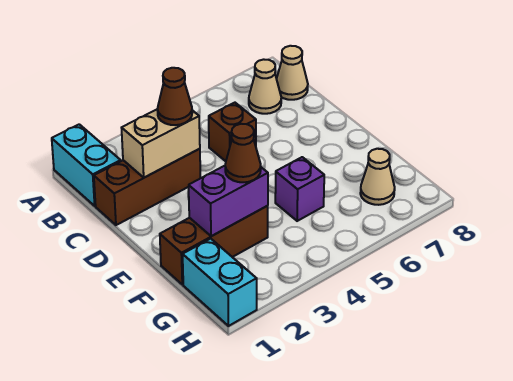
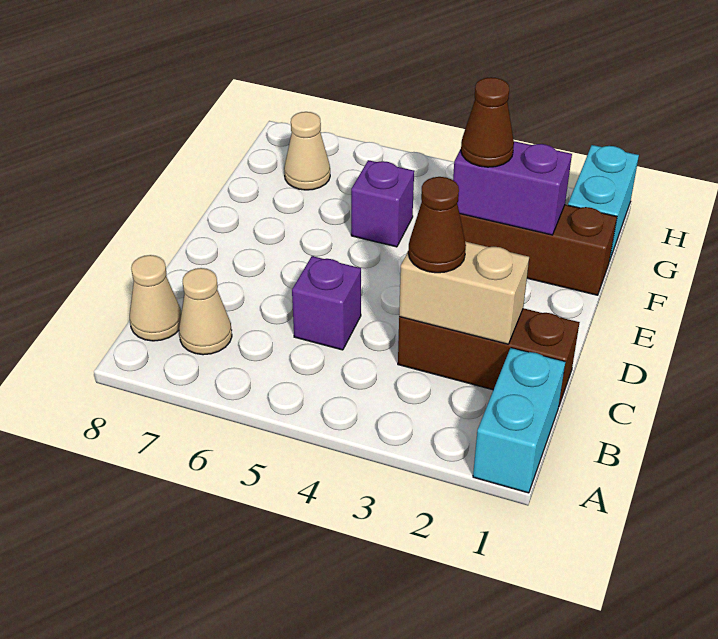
brown brick C5 level 1 -> purple brick C5 level 1

